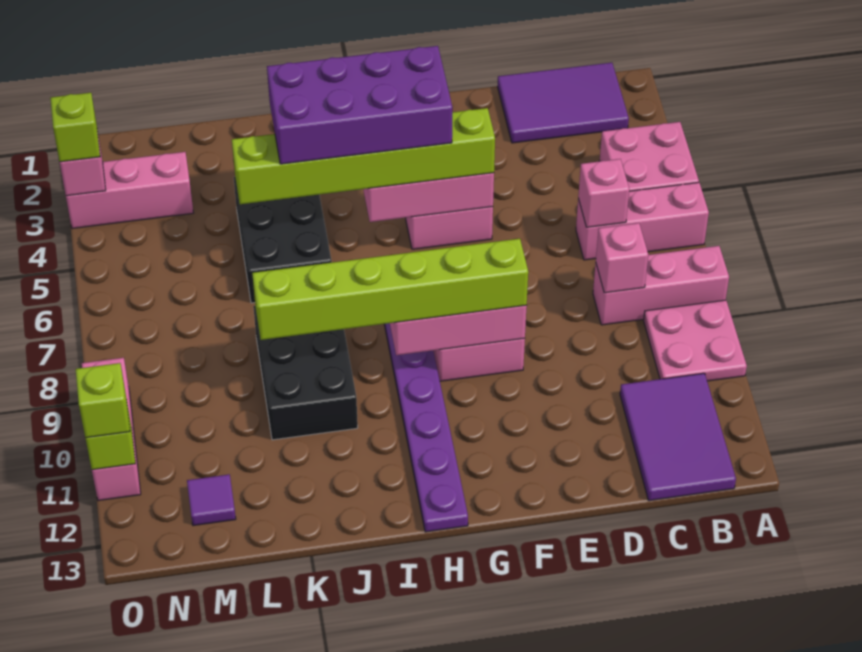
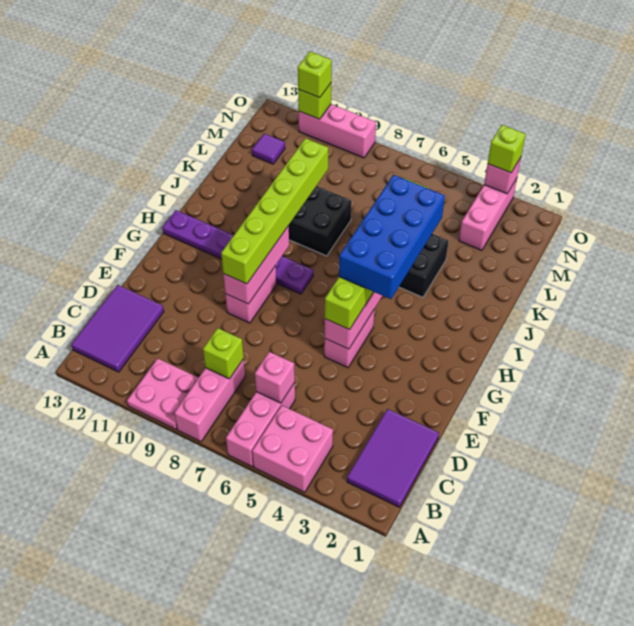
purple tile B11:C13 level 1 -> purple tile B12:D13 level 1
pink brick C8 level 2 -> lime brick C8 level 2
purple brick G4:J5 level 4 -> blue brick G4:J5 level 4

